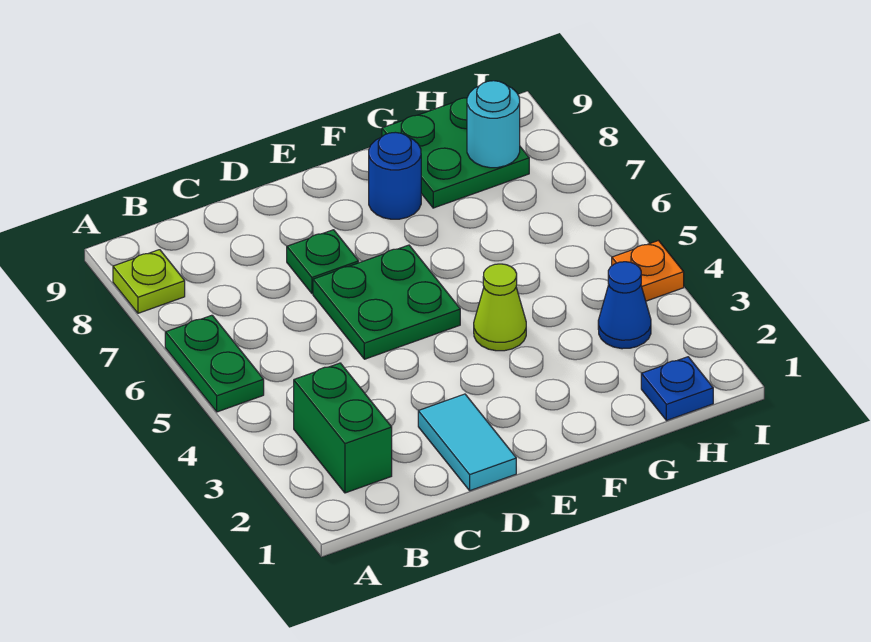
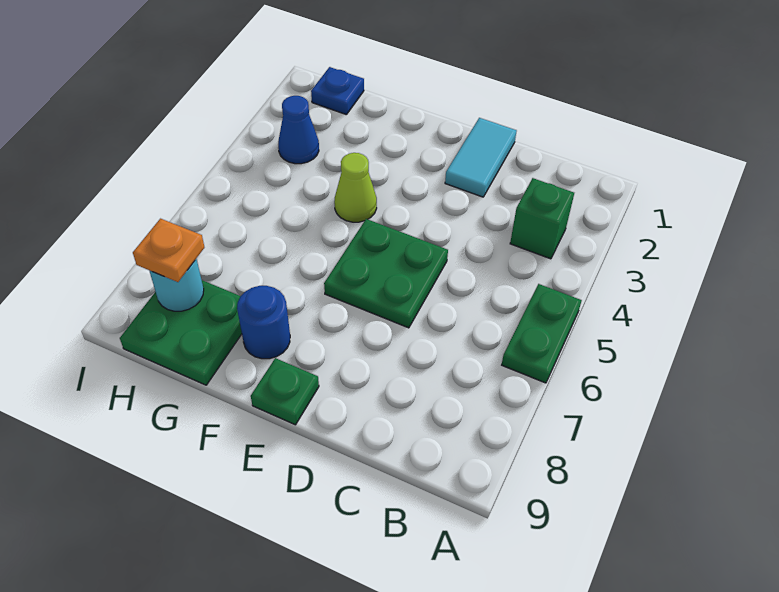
lime plate A8 level 1 -> none
green brick B2:B3 level 1 -> green brick B3 level 1
green plate D7 level 1 -> green plate E9 level 1
orange plate I4 level 1 -> orange plate H8 level 3

